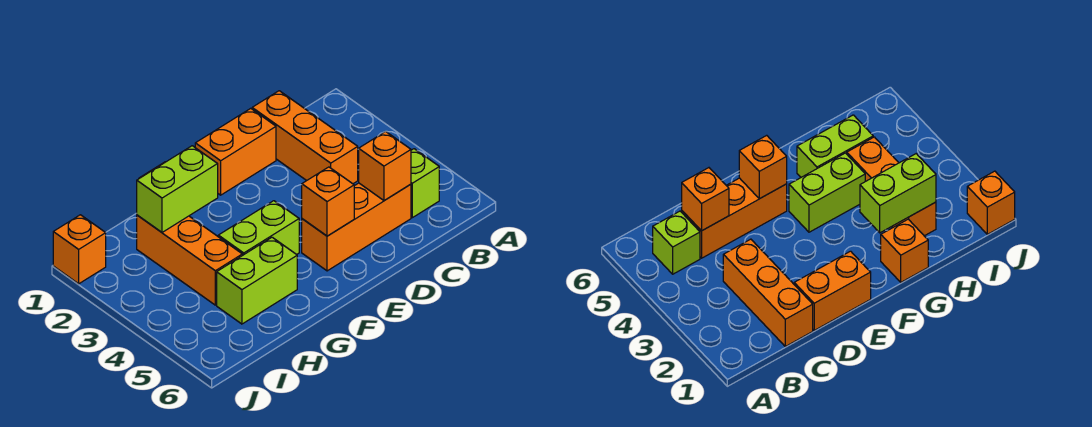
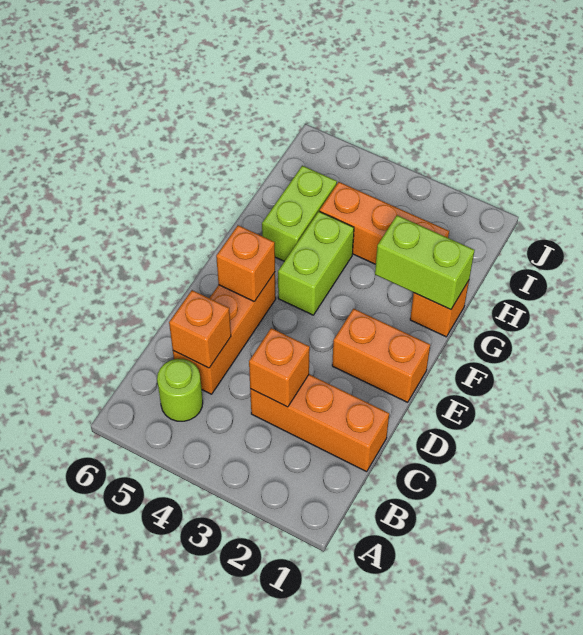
lime brick B5 level 1 -> lime round brick B5 level 1
orange brick D1:E1 level 1 -> orange brick E1:E2 level 1
lime brick G2:H2 level 2 -> lime brick G1:G2 level 2
orange brick J1 level 1 -> orange brick C3 level 2

